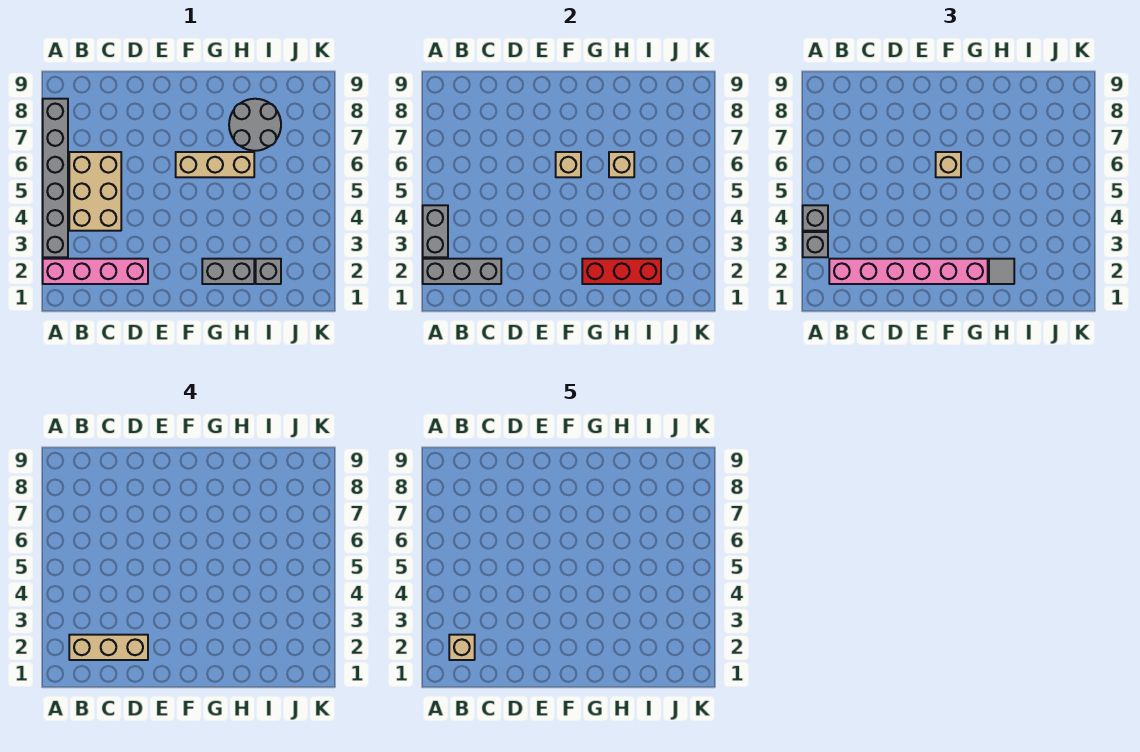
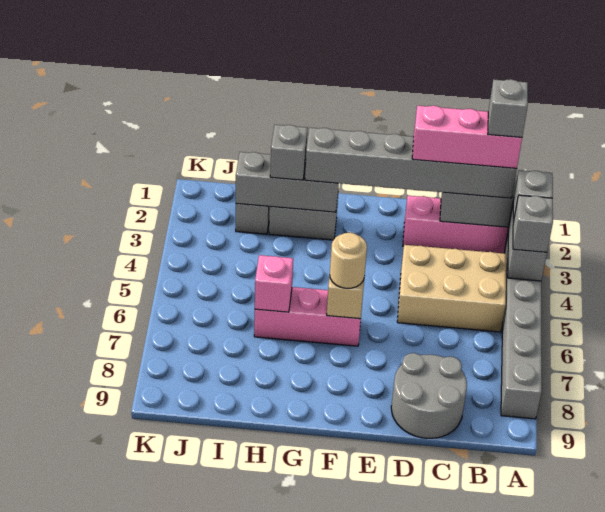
pink brick B2:G2 level 3 -> grey brick B2:G2 level 3
tan brick B2:D2 level 4 -> pink brick B2:D2 level 4
tan brick B2 level 5 -> grey brick B2 level 5
tan brick B4:C6 level 1 -> tan brick B4:D5 level 1
tan brick F6:H6 level 1 -> pink brick F6:H6 level 1
tan brick F6 level 3 -> tan round brick F6 level 3
red brick G2:I2 level 2 -> grey brick G2:I2 level 2
grey tile H2 level 3 -> grey brick H2 level 3
tan brick H6 level 2 -> pink brick H6 level 2
grey round brick H7:I8 level 1 -> grey round brick C8:D9 level 1

